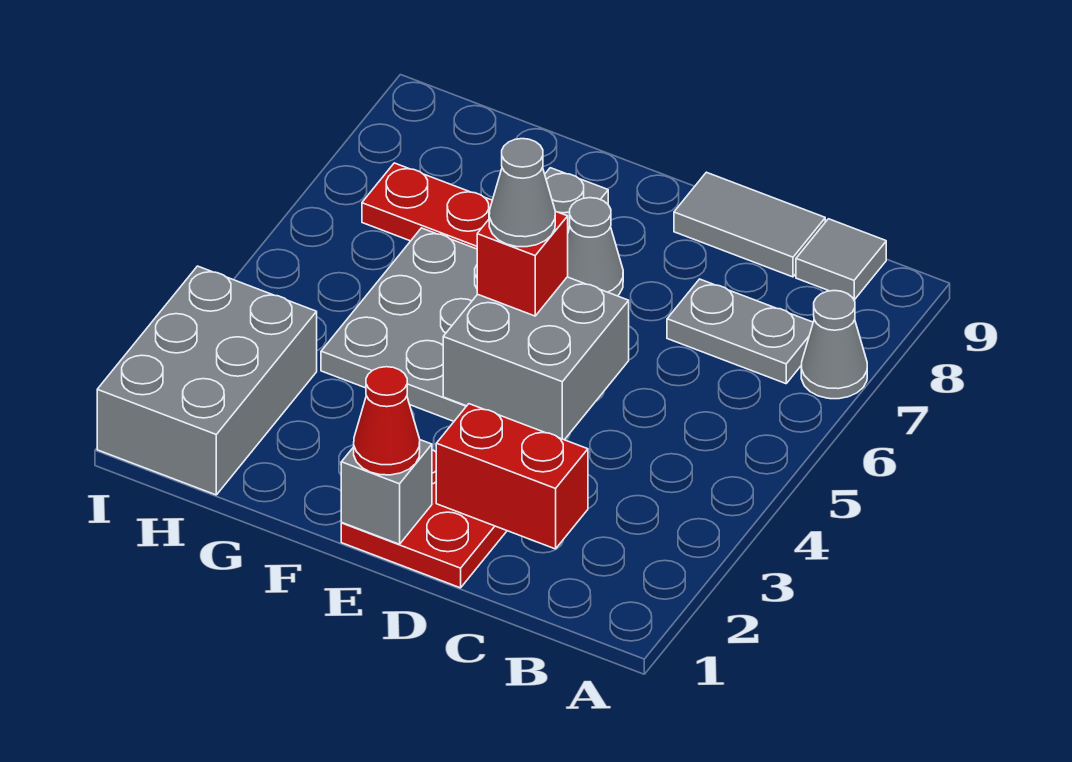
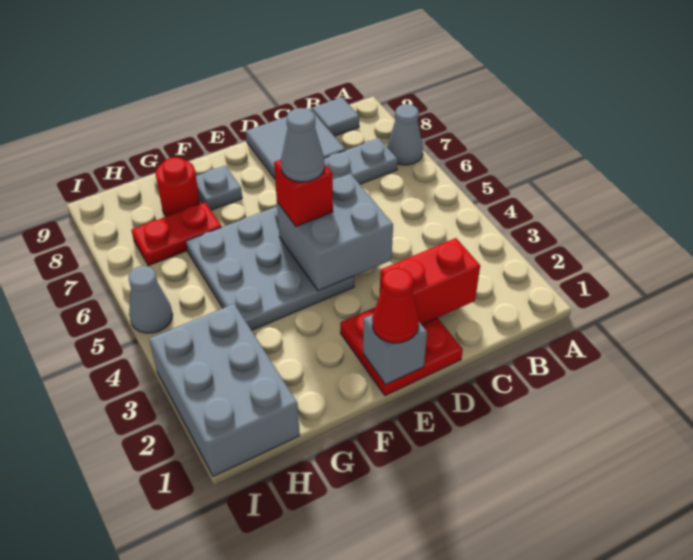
grey tile C9:D9 level 1 -> grey tile C8:D9 level 1
grey cone E7 level 1 -> grey cone I5 level 1
none -> red round brick G8 level 1

